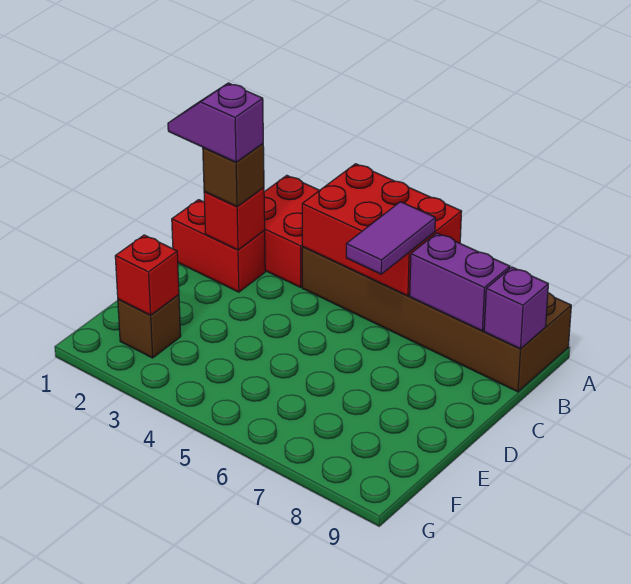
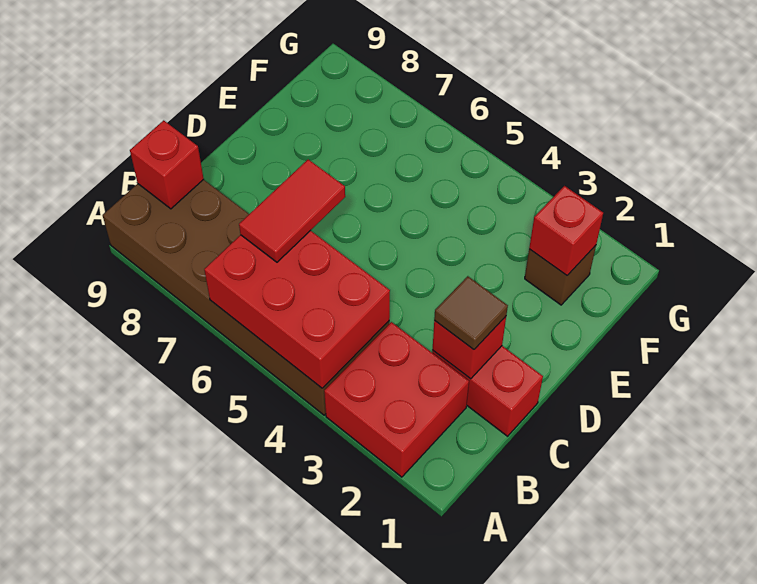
purple tile B6:C6 level 3 -> red tile B6:C6 level 3
purple brick B7:B8 level 2 -> none
purple brick B9 level 2 -> red brick B9 level 2
purple slope C1:C2 level 4 top 2 -> none
brown brick C2 level 3 -> brown tile C2 level 3

